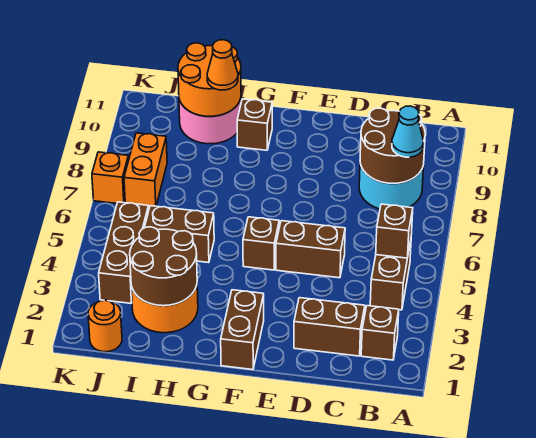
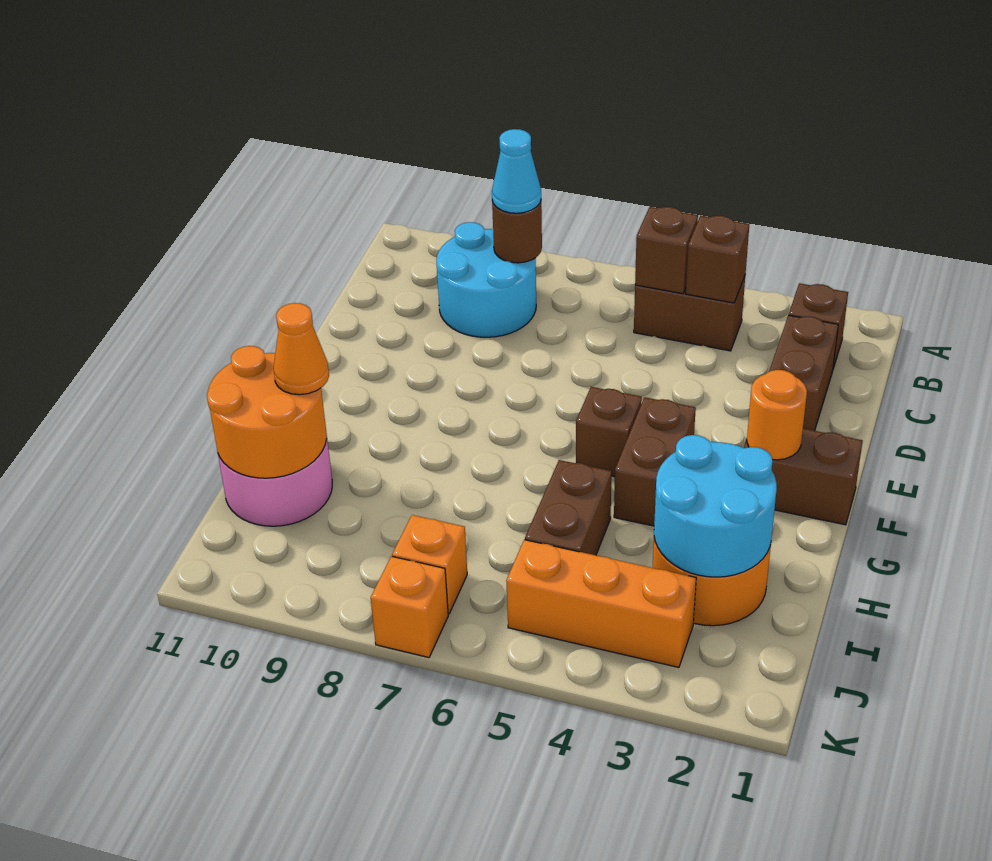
brown round brick B8:C9 level 2 -> brown round brick B8 level 2
brown brick D5:E5 level 1 -> brown brick F4:G4 level 1
brown brick G10 level 1 -> brown brick B4 level 2
brown round brick H2:I3 level 2 -> cyan round brick H2:I3 level 2
orange round brick J1 level 1 -> orange round brick F2 level 2
brown brick J3:J5 level 1 -> orange brick J3:J5 level 1
orange brick J7:J8 level 1 -> orange brick J7 level 1

